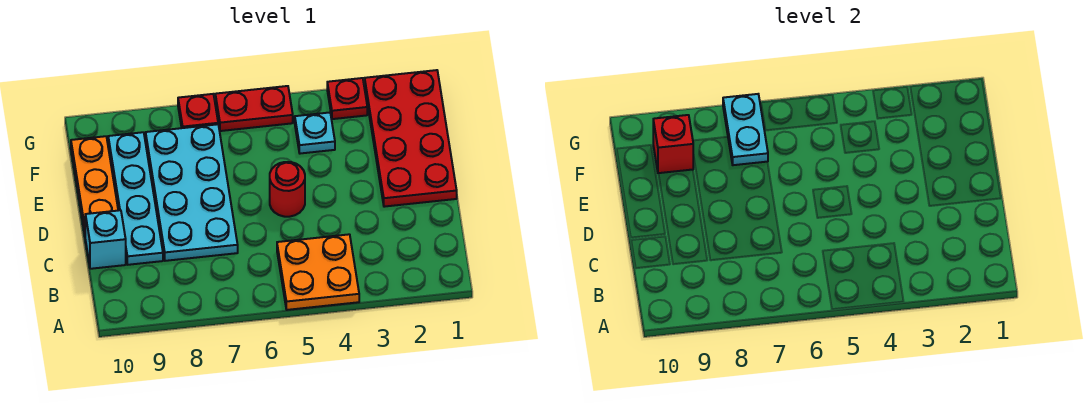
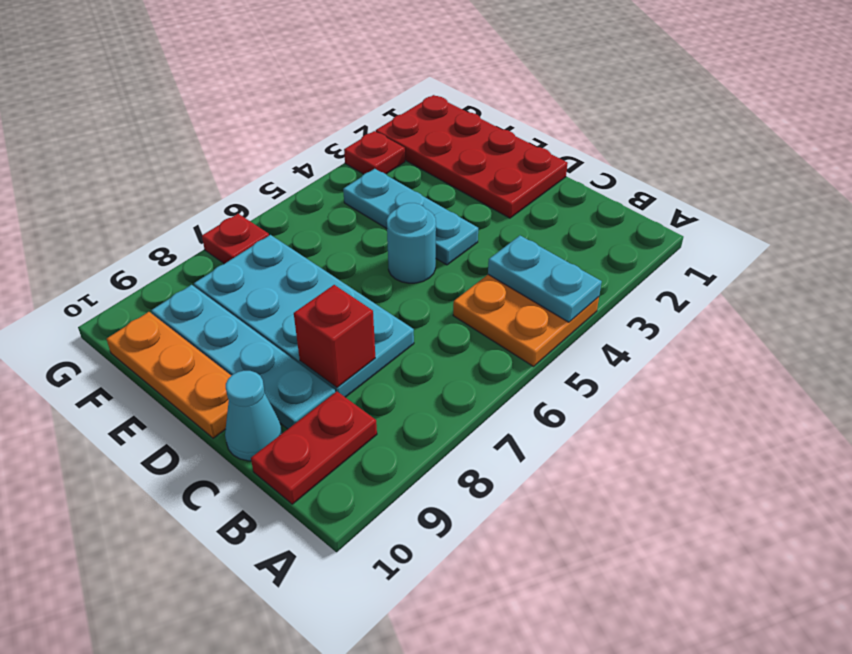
cyan brick C10 level 1 -> cyan cone C10 level 1
red round brick D5 level 1 -> cyan round brick D5 level 1
cyan plate F4 level 1 -> cyan plate D4:F4 level 1
cyan plate F7:G7 level 2 -> cyan plate A4:B4 level 2
red brick F9 level 2 -> red brick C8 level 2
red plate G5:G6 level 1 -> red plate B9:B10 level 1

